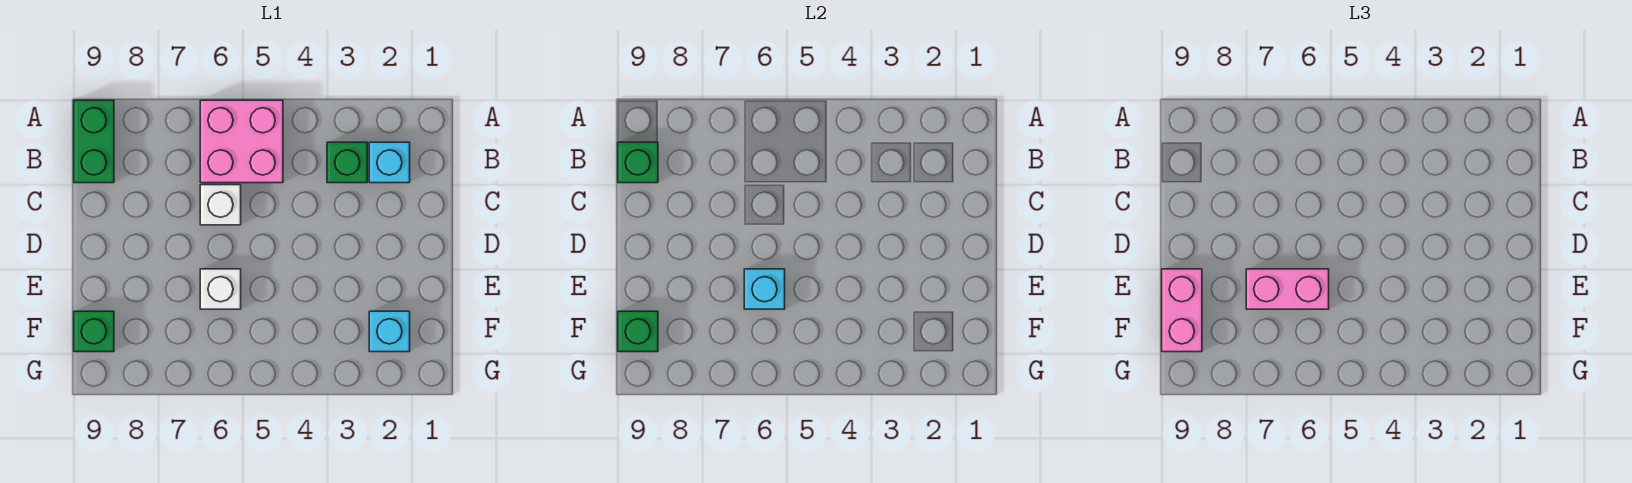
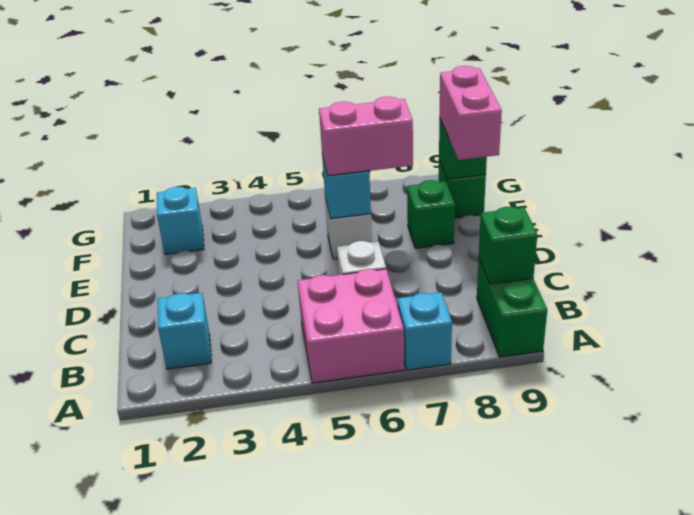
none -> cyan brick A7 level 1
green brick B3 level 1 -> green brick E8 level 1

